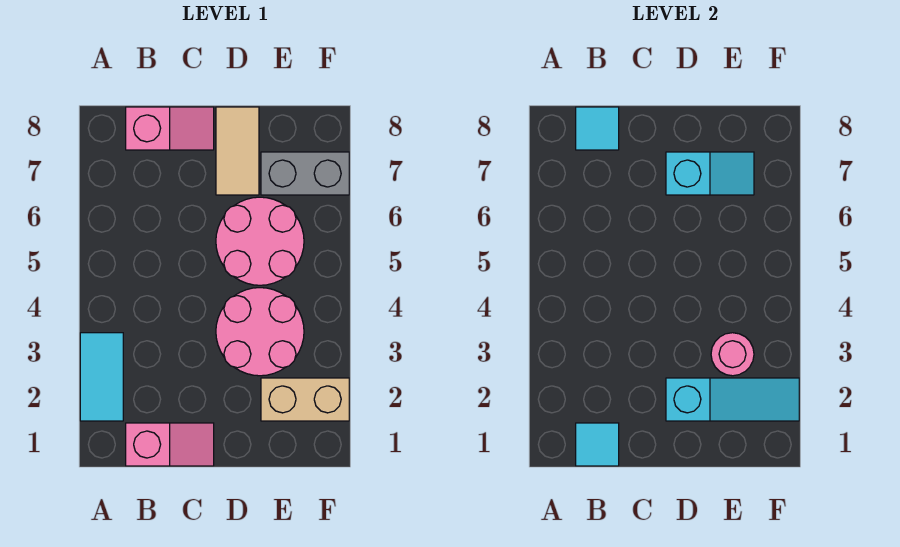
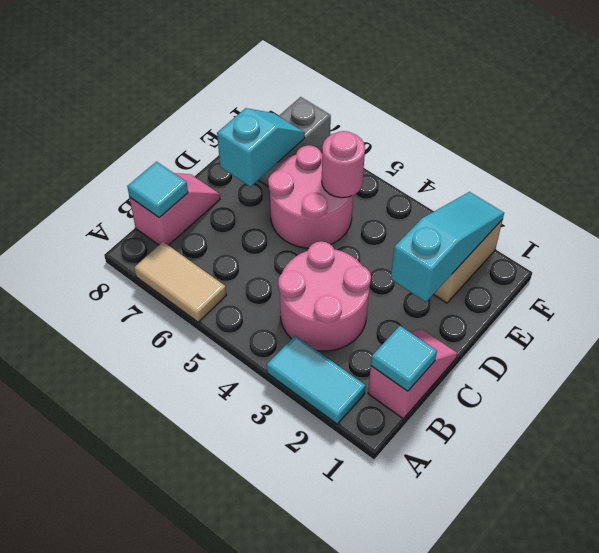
pink round brick D3:E4 level 1 -> pink round brick B3:C4 level 1
tan tile D7:D8 level 1 -> tan tile A6:A7 level 1
pink round brick E3 level 2 -> pink round brick E5 level 2

